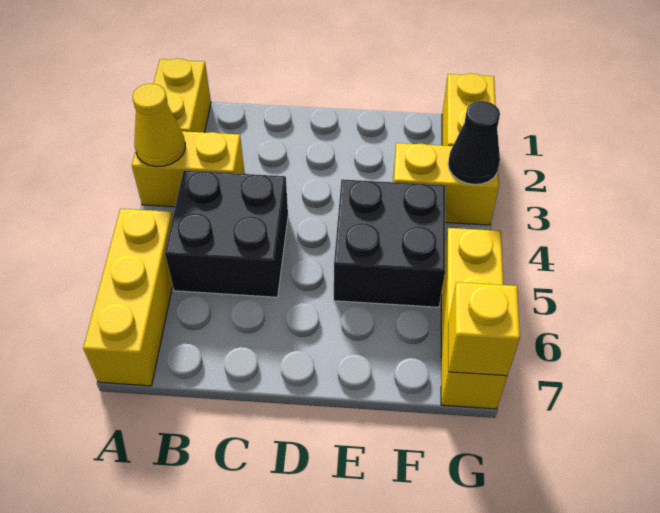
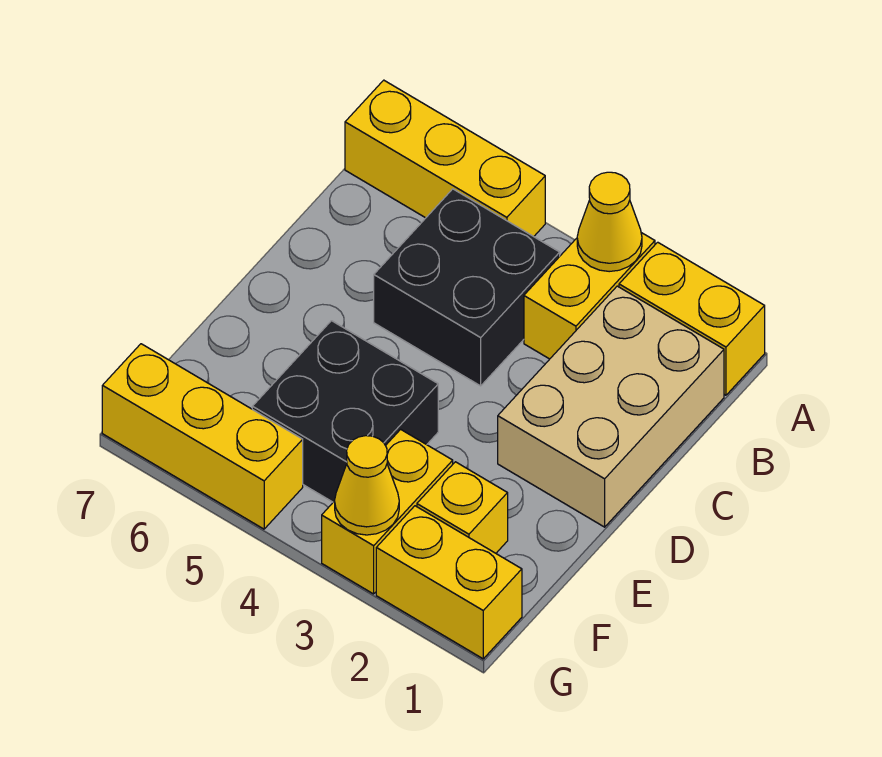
none -> tan brick B1:D2 level 1
black cone G3 level 2 -> yellow cone G3 level 2
yellow brick G7 level 2 -> yellow brick F2 level 1

